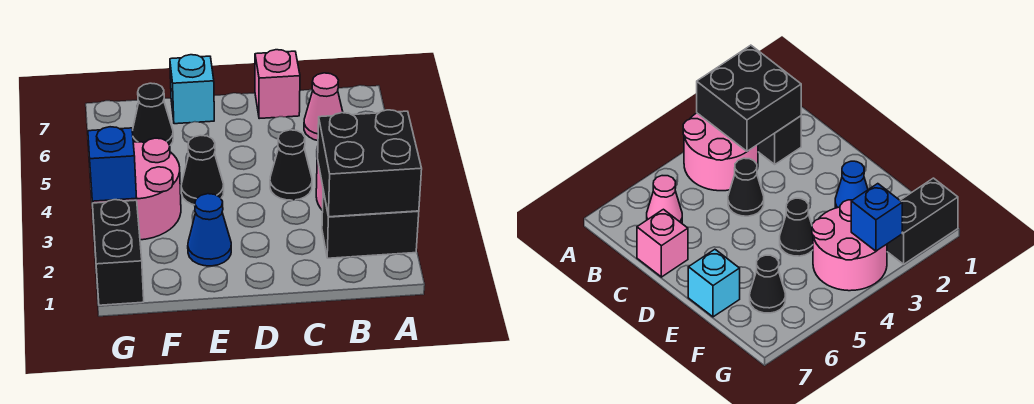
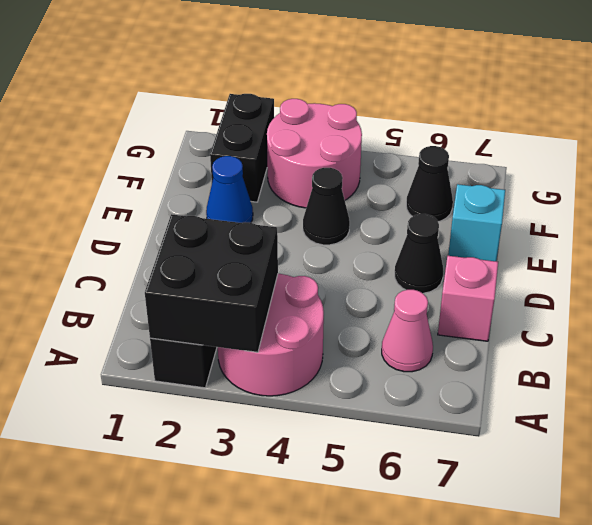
black cone C4 level 1 -> black cone D6 level 1
black brick G1:G2 level 1 -> black brick F2:G2 level 1
blue brick G3 level 2 -> none

